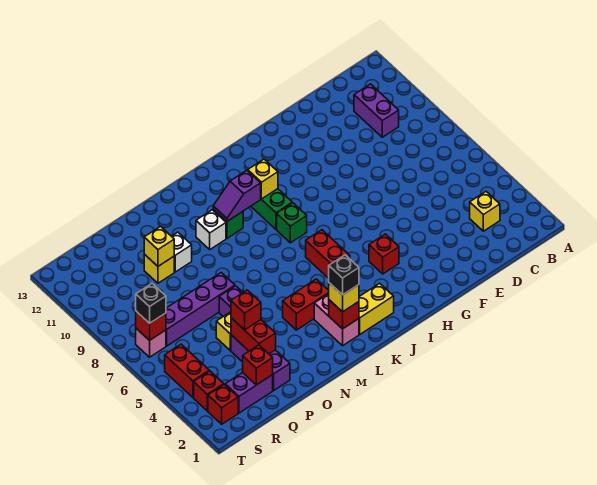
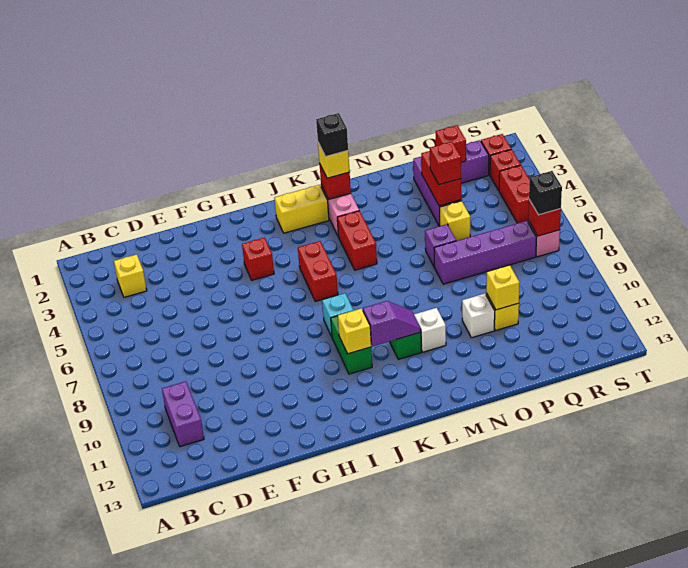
green brick J8 level 1 -> cyan brick J8 level 1
red brick L4:M4 level 1 -> red brick L4:L5 level 1

